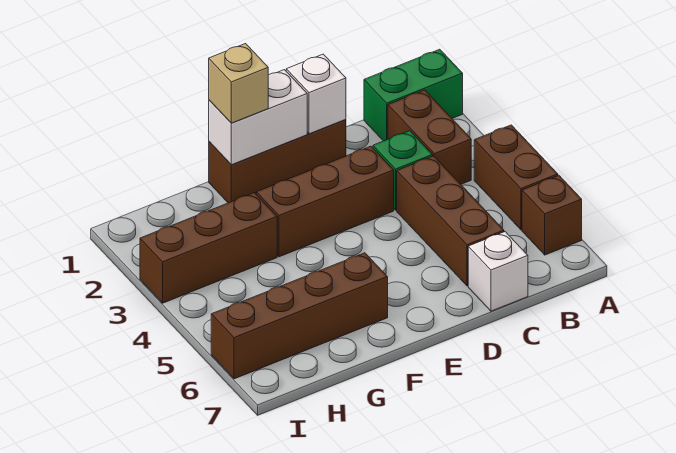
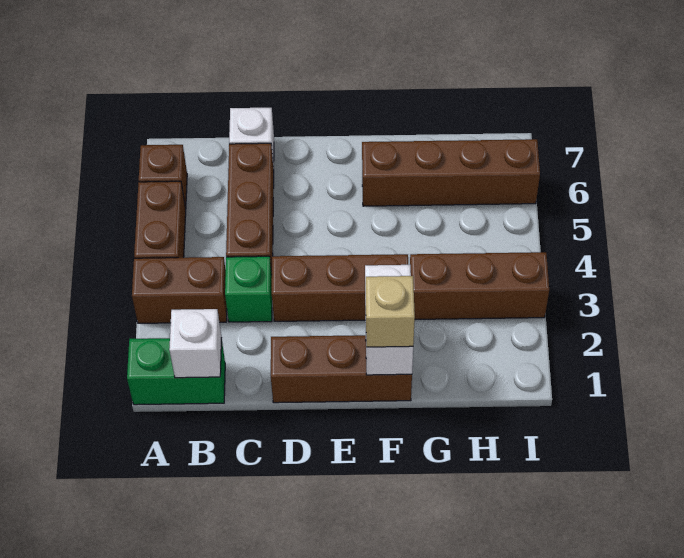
brown brick B2:B3 level 1 -> brown brick A3:B3 level 1
white brick D1 level 2 -> white brick B1 level 2
white brick E1:F1 level 2 -> white brick F1:F2 level 2

